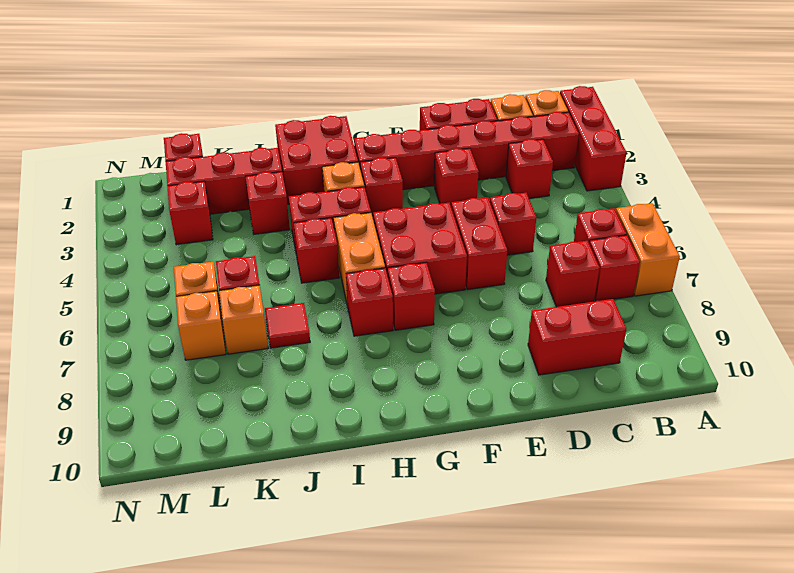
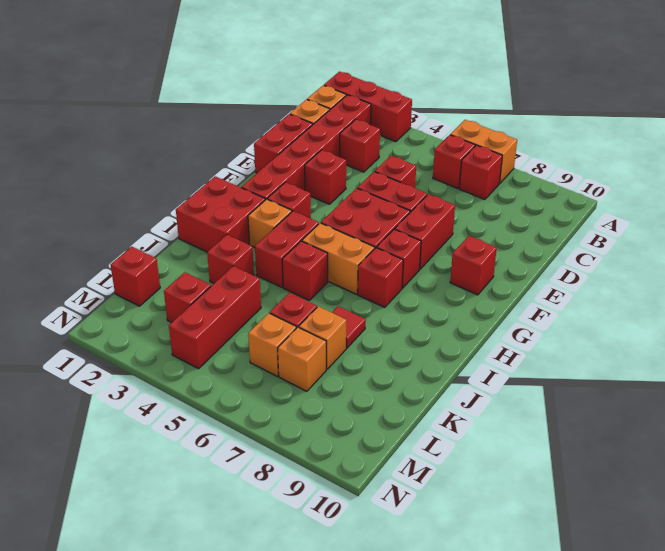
red brick C7 level 1 -> red brick F9 level 1
red brick C9:D9 level 1 -> red brick E7:F7 level 1
red brick J2:L2 level 1 -> red brick K4:M4 level 1

